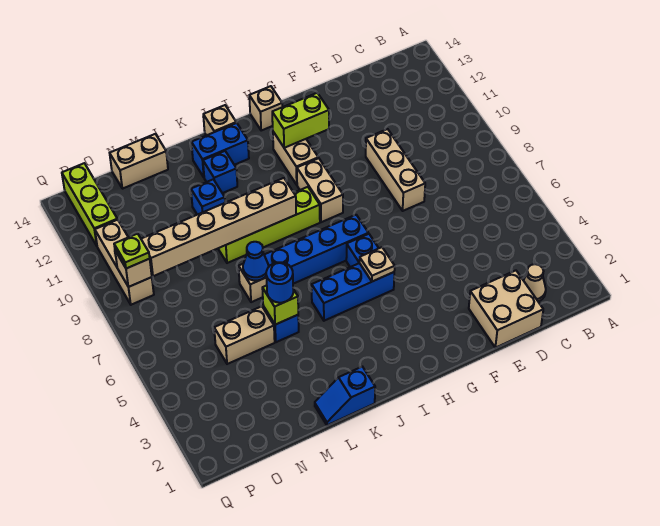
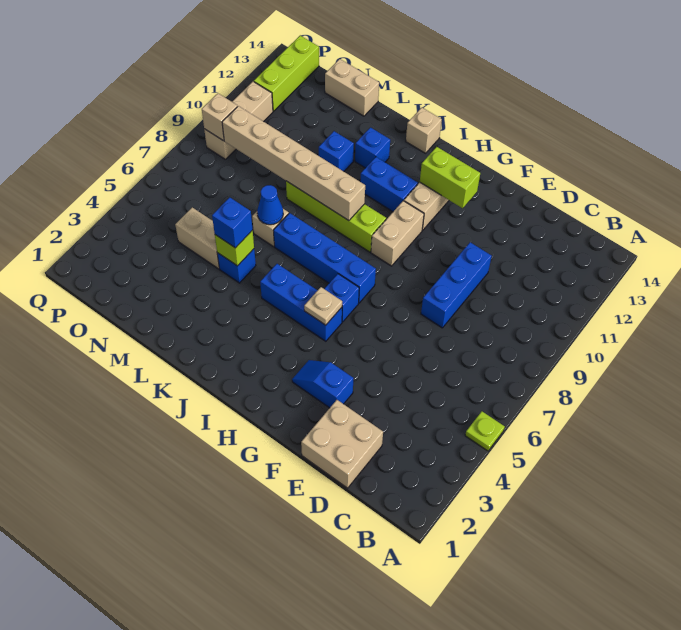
tan cone C2 level 1 -> none
tan brick E8:E10 level 1 -> blue brick E8:E10 level 1
tan brick H14 level 1 -> none
blue brick J13:K13 level 1 -> blue brick I11:J11 level 1
blue slope K1:L1 level 1 top K -> blue slope F3:G3 level 1 top F
blue round brick L5 level 3 -> blue brick L5 level 3
lime plate P9 level 3 -> lime plate A5 level 1

